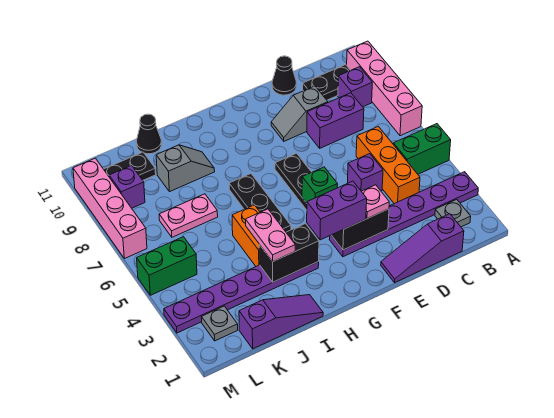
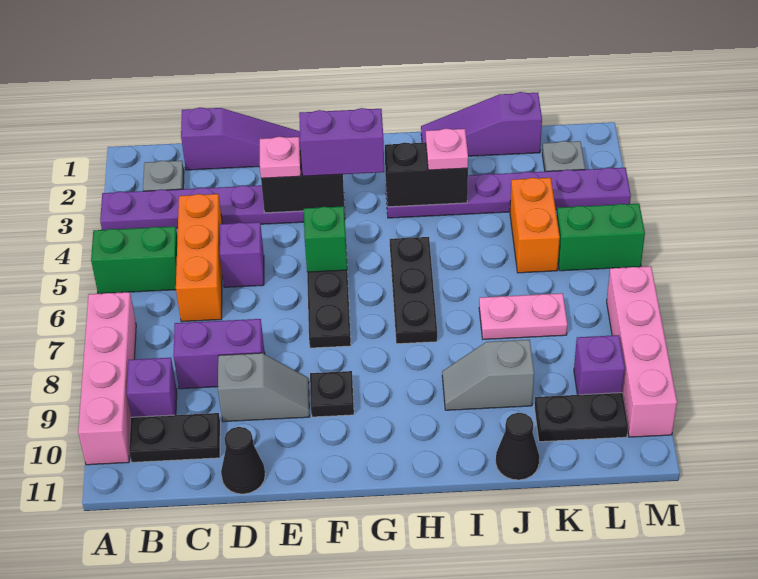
none -> black plate F9 level 1
pink plate I3:I4 level 3 -> pink plate I3 level 3
orange brick I4:I5 level 1 -> orange brick K4:K5 level 1

